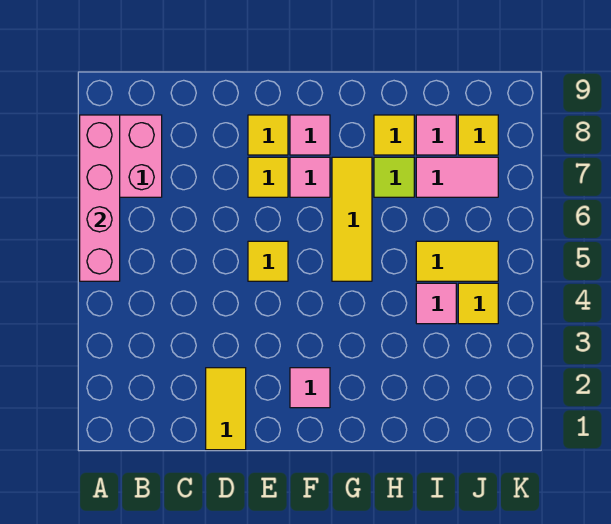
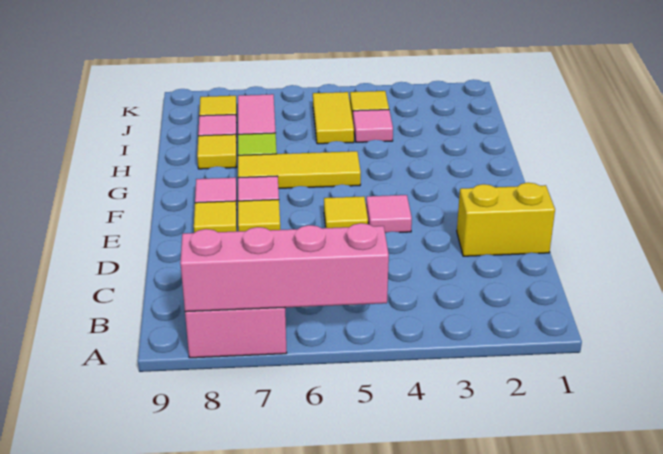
yellow tile D1:D2 level 1 -> yellow brick D1:D2 level 1
pink tile F2 level 1 -> pink tile E4 level 1

